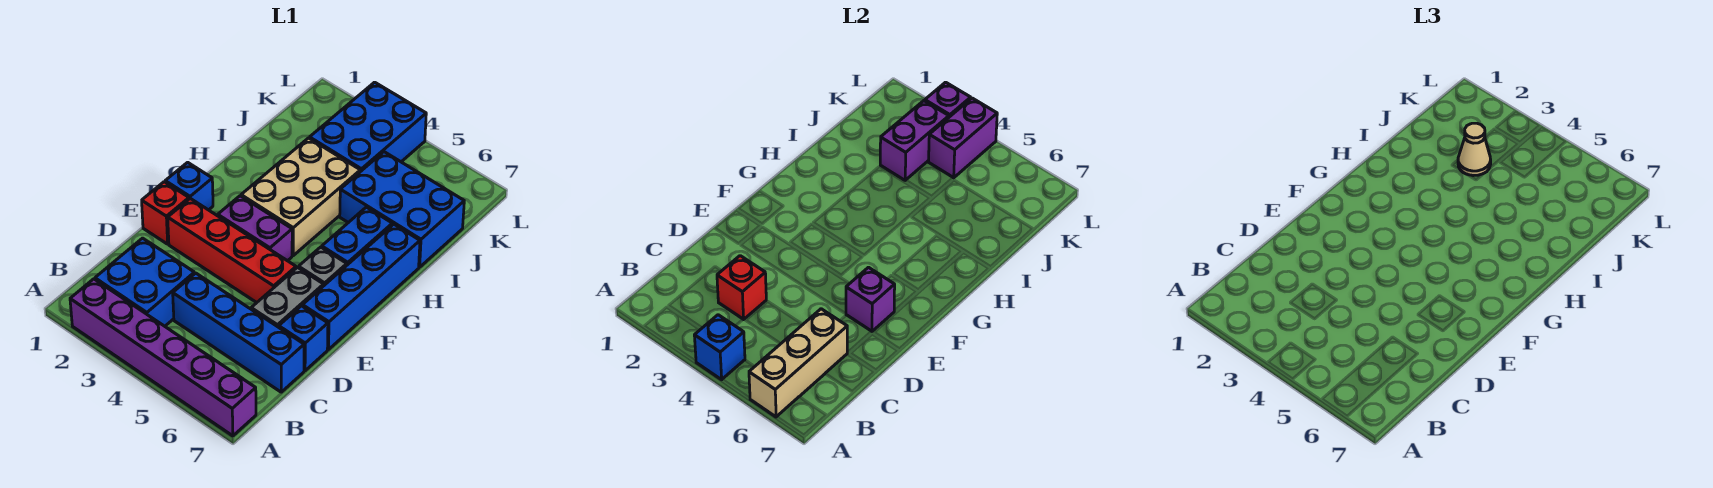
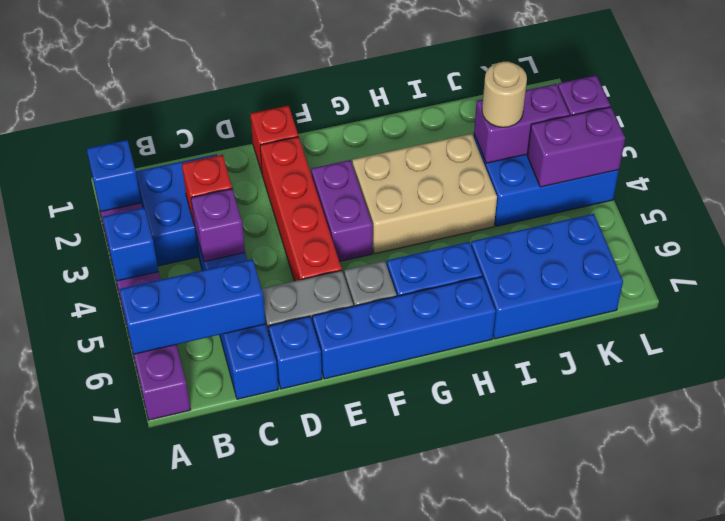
tan brick A6:C6 level 2 -> blue brick A6:C6 level 2
purple brick E6 level 2 -> purple brick C4 level 2
blue brick F1 level 1 -> blue brick A2 level 2
blue brick I5:J7 level 1 -> blue brick I6:K7 level 1
tan cone J3 level 3 -> tan round brick J3 level 3

